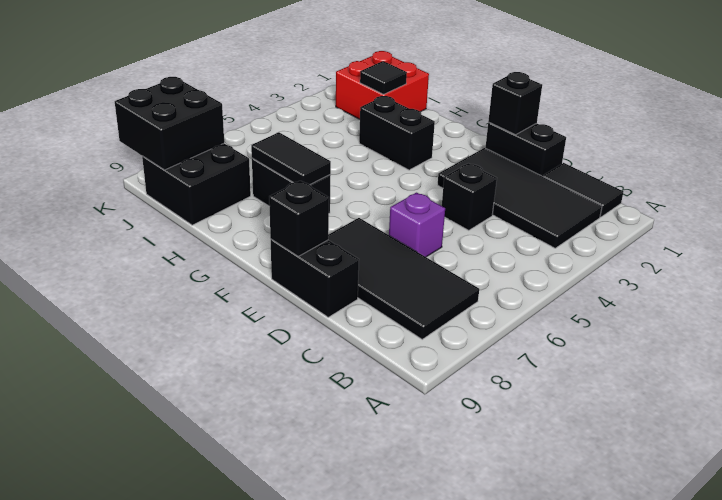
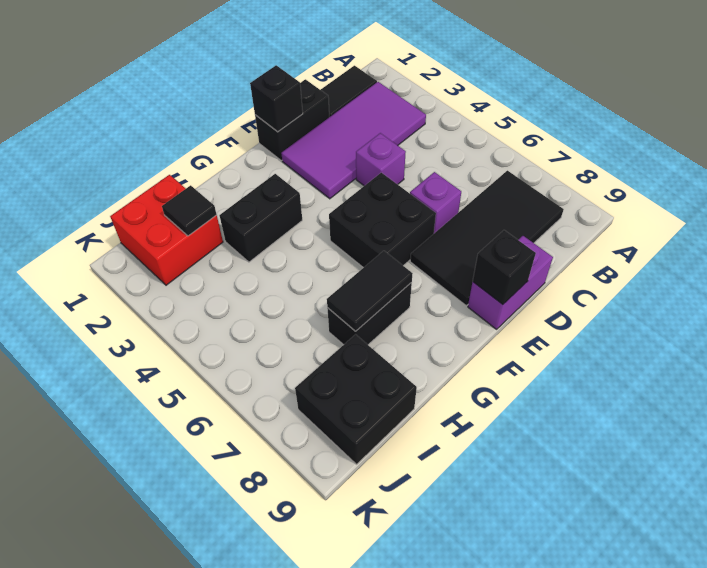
black tile B2:E3 level 1 -> purple tile B2:E3 level 1
black brick D4 level 1 -> purple brick D4 level 1
black brick D9:E9 level 1 -> purple brick D9:E9 level 1
black brick J8:K9 level 2 -> black brick E5:F6 level 1

